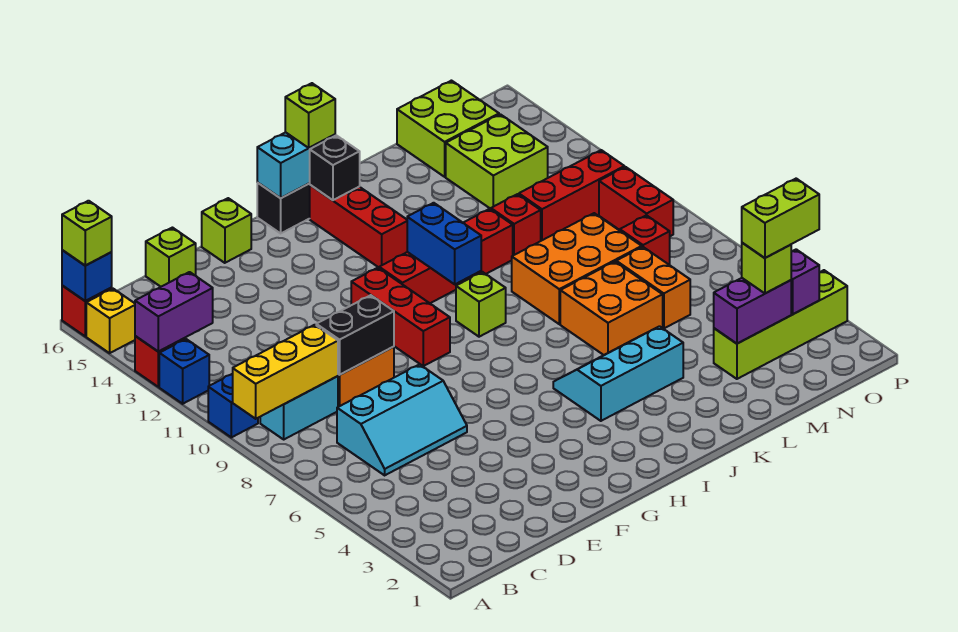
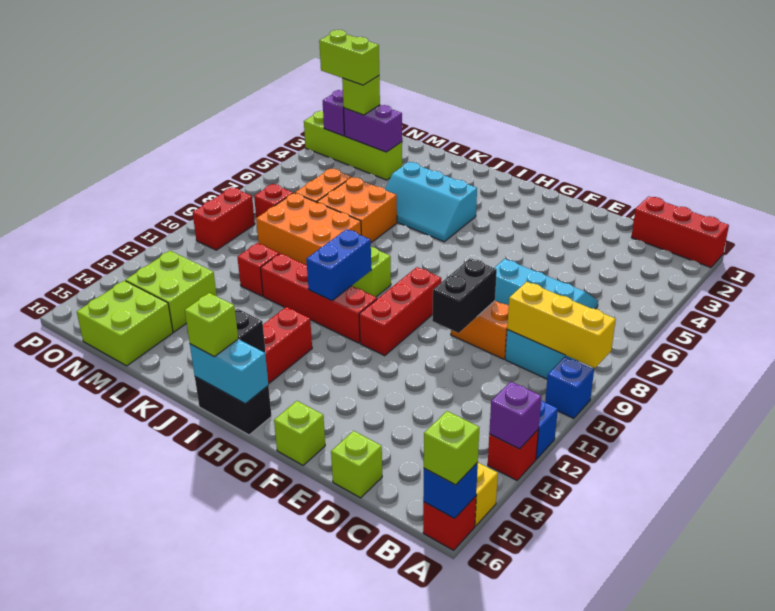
purple brick A13:B13 level 2 -> purple brick A13 level 2
black brick D9:E9 level 2 -> black brick E9:E10 level 2
red brick M11:O11 level 1 -> red brick A1:C1 level 1

